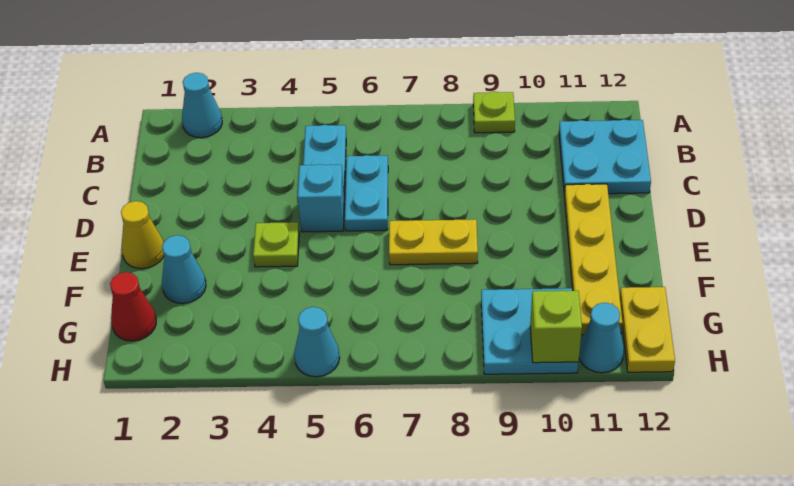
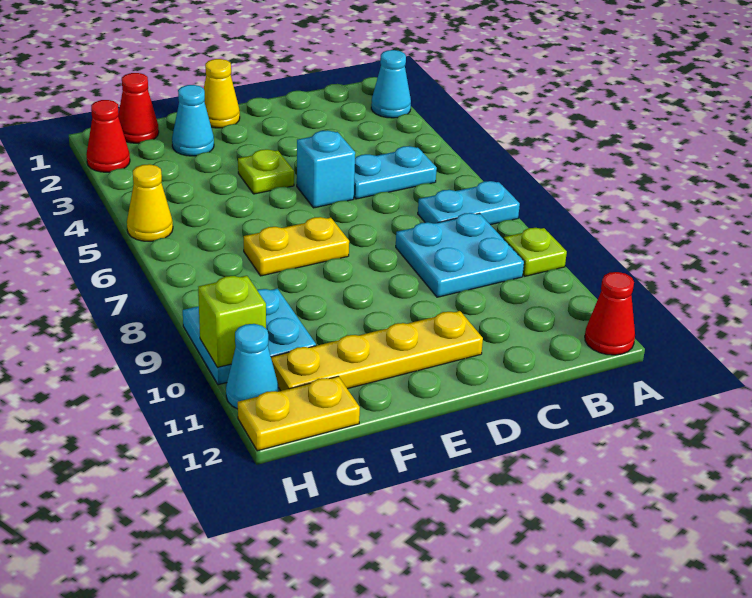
none -> red cone A12 level 1
cyan plate B11:C12 level 1 -> cyan plate B8:C9 level 1
cyan plate C6:D6 level 1 -> cyan plate A7:B7 level 1
yellow plate E7:E8 level 1 -> yellow plate E7:F7 level 1
none -> red cone H2 level 1
cyan cone H5 level 1 -> yellow cone H5 level 1

